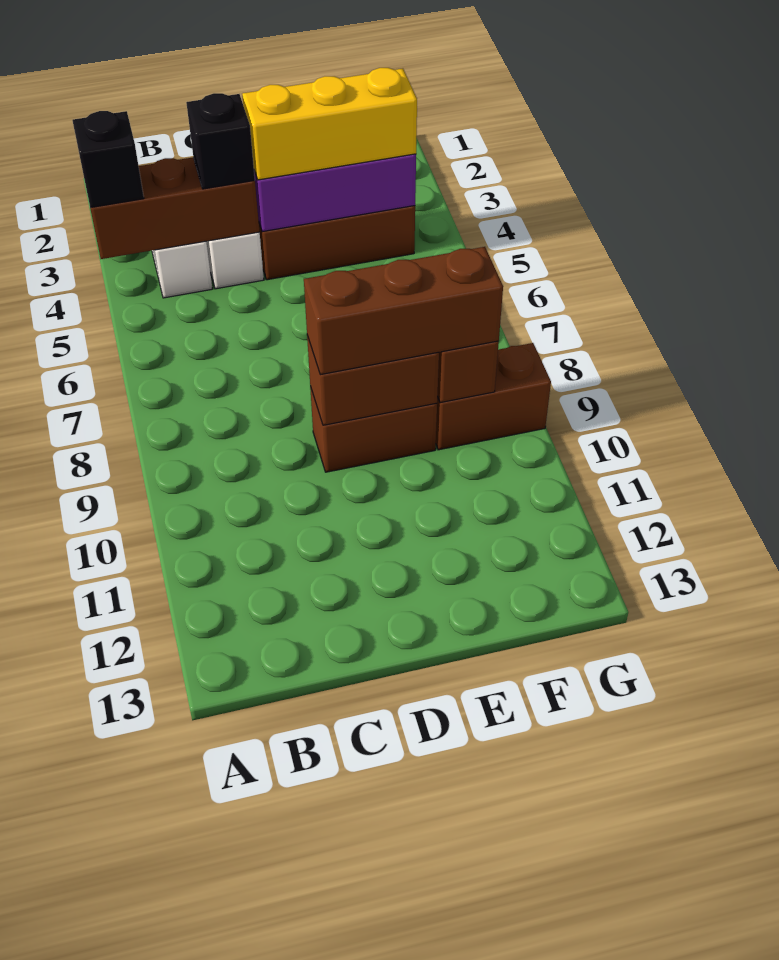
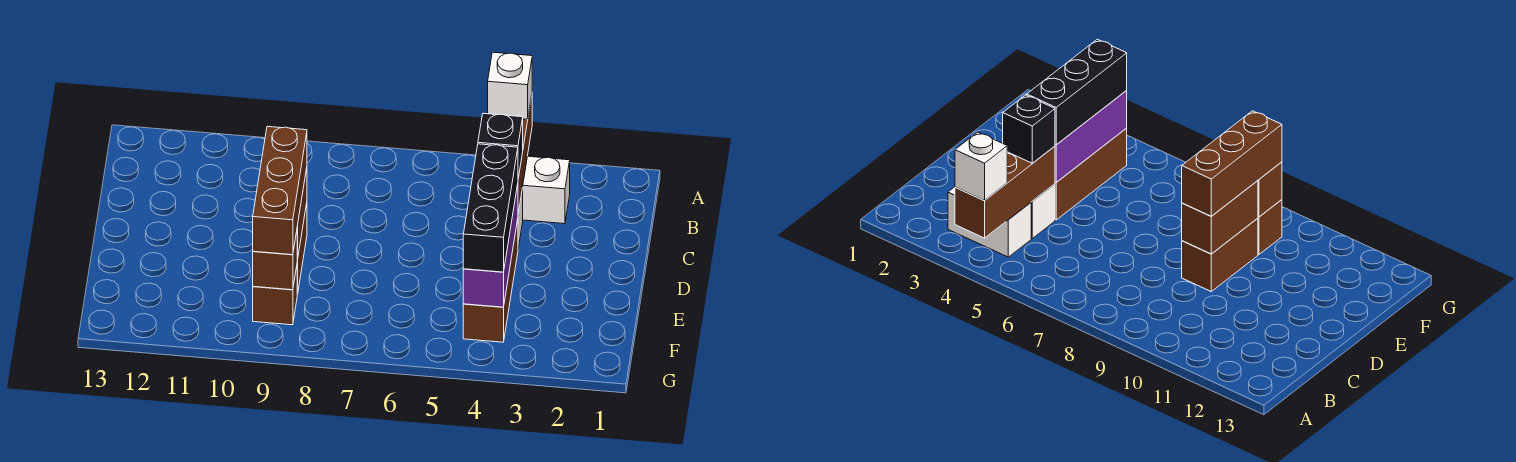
black brick A4 level 3 -> white brick A4 level 3
yellow brick D4:F4 level 3 -> black brick D4:F4 level 3
brown brick F9:G9 level 1 -> brown brick F9 level 1

